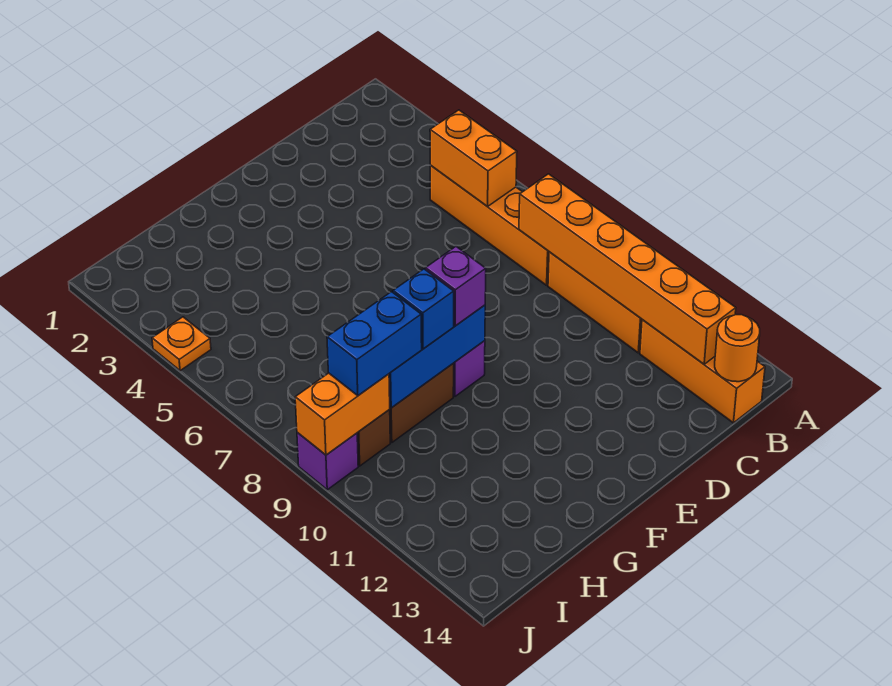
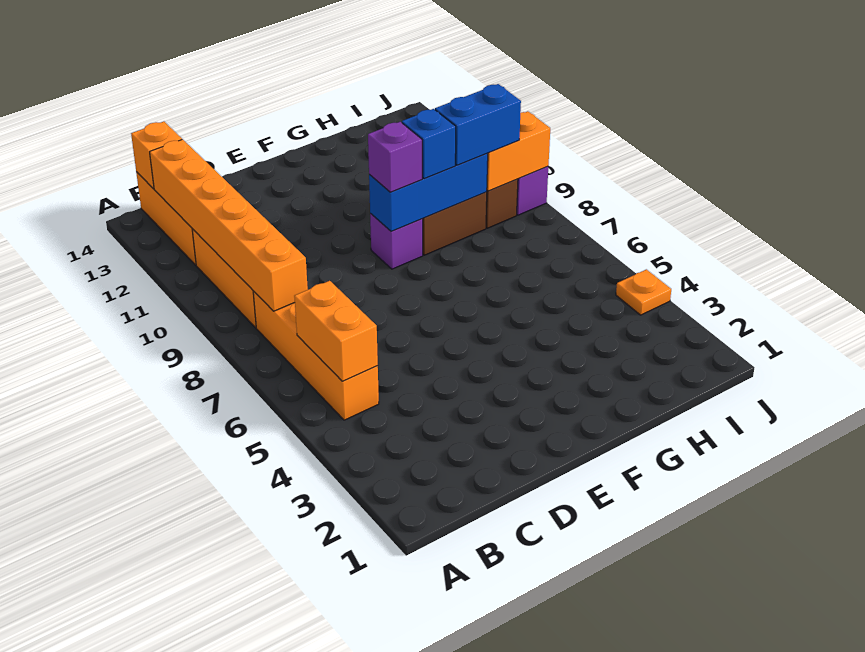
orange round brick B14 level 2 -> orange brick B14 level 2

